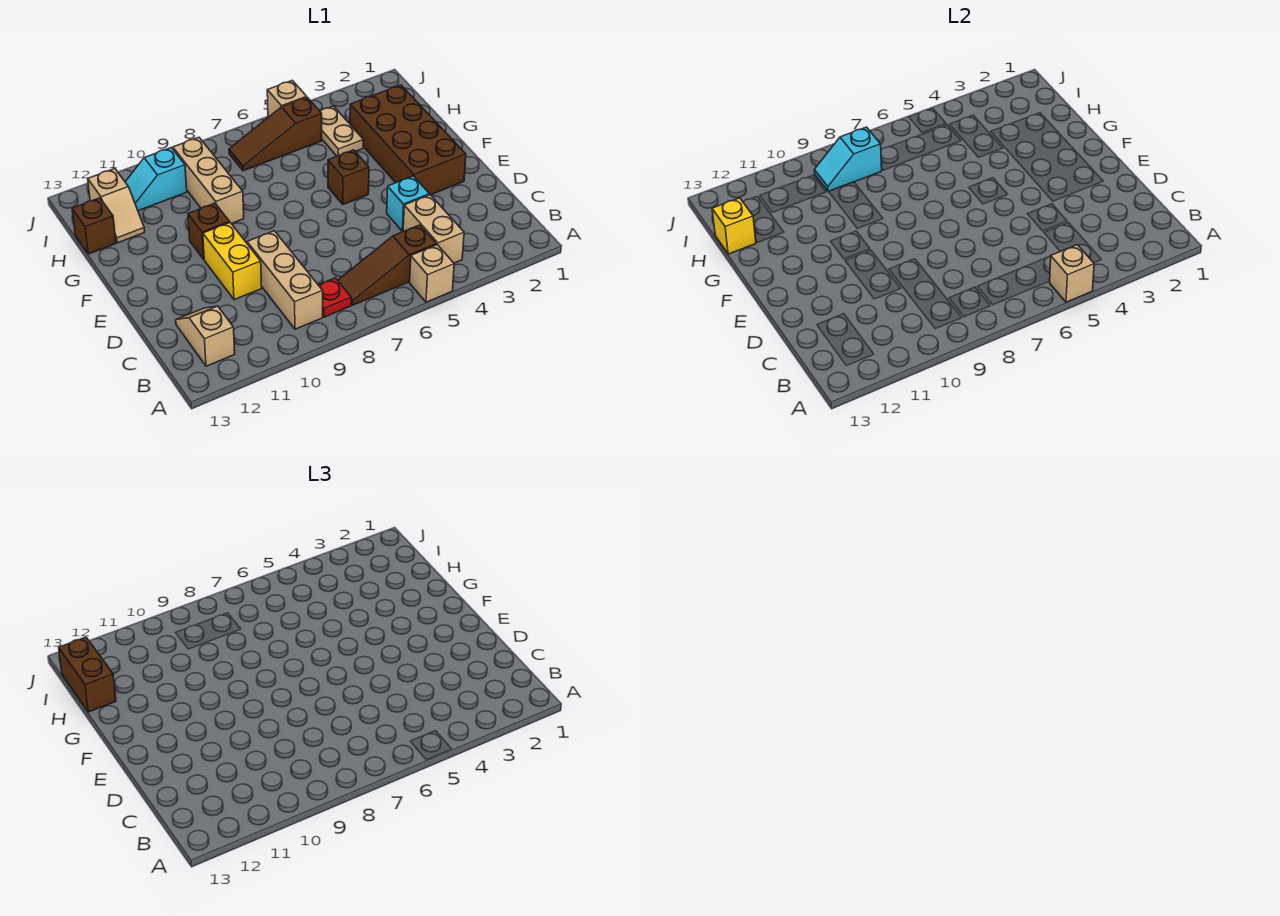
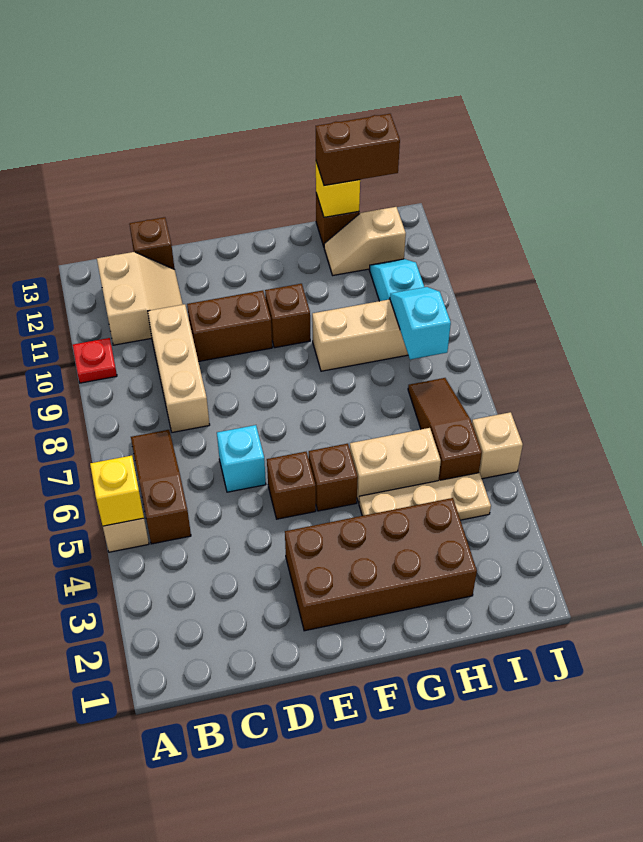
tan brick A5 level 2 -> yellow brick A5 level 2
tan brick B4:C4 level 1 -> tan brick G5:H5 level 1
red plate B8 level 1 -> red plate A10 level 1
tan brick B9:D9 level 1 -> tan brick C8:C10 level 1
tan slope B12:C12 level 1 top B -> tan slope B11:C12 level 1 top B
none -> brown brick C13 level 1
cyan brick D4 level 1 -> cyan brick D6 level 1
yellow brick D10:E10 level 1 -> brown brick D10:E10 level 1
none -> brown brick E5 level 1
tan plate H4:I4 level 1 -> tan plate G4:I4 level 1

